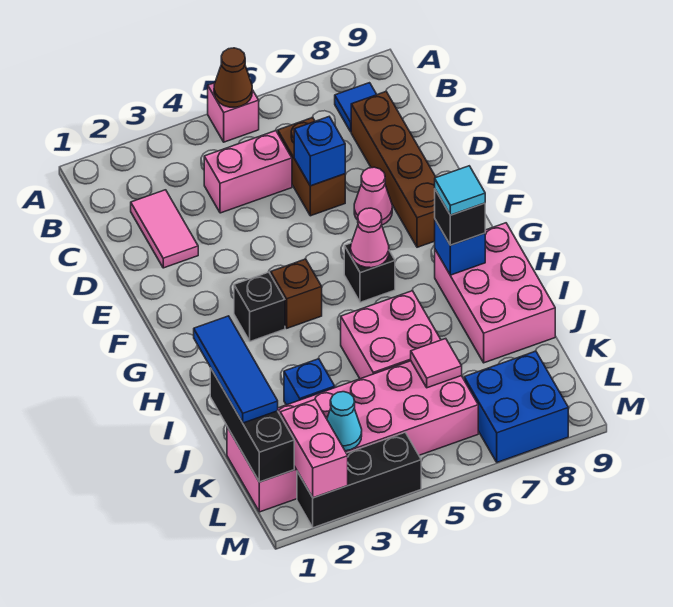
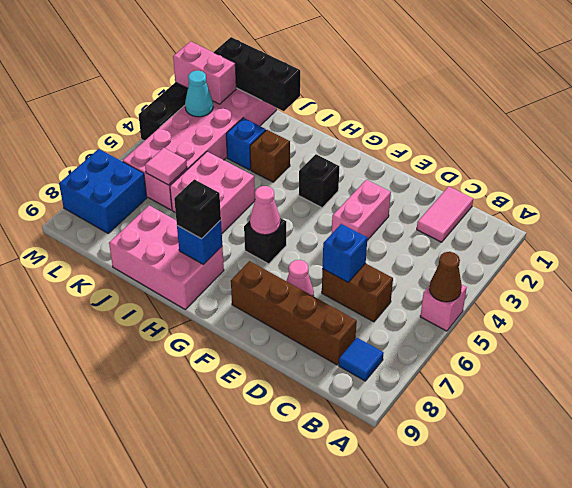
pink tile C2:D2 level 1 -> pink tile C1:C2 level 1
pink brick C4:C5 level 1 -> pink brick E3:E4 level 1
brown brick G4 level 1 -> brown brick I3 level 1
cyan tile H8 level 4 -> none
blue tile I1:K1 level 3 -> none

